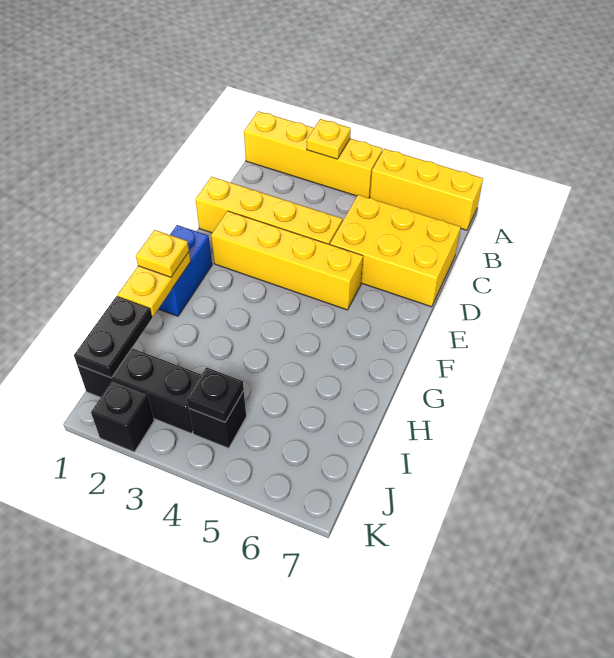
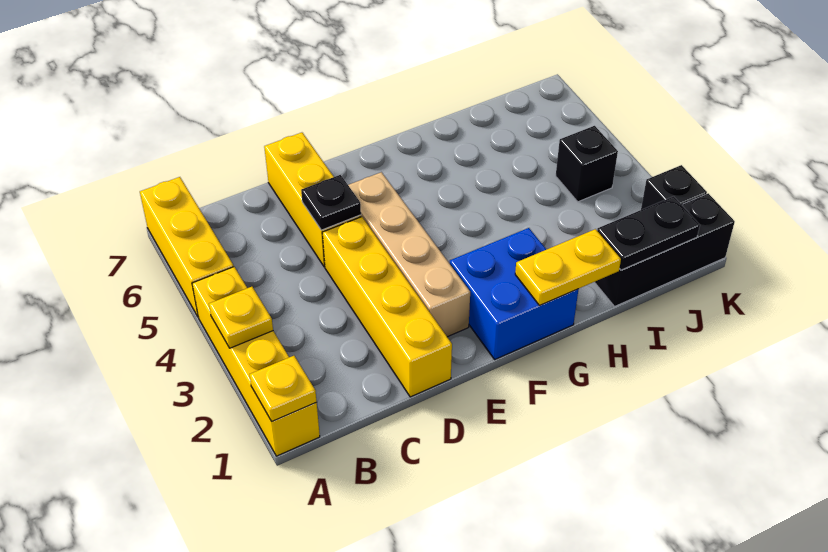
yellow brick C5:D7 level 1 -> yellow brick D5:D7 level 1
yellow brick E2:E5 level 1 -> tan brick E2:E5 level 1
blue brick F1:G1 level 1 -> blue brick F1:G2 level 1
yellow plate G1 level 3 -> yellow plate A1 level 2
black brick J1:J3 level 1 -> black brick I1:K1 level 1
black plate J4 level 2 -> black plate D5 level 2

